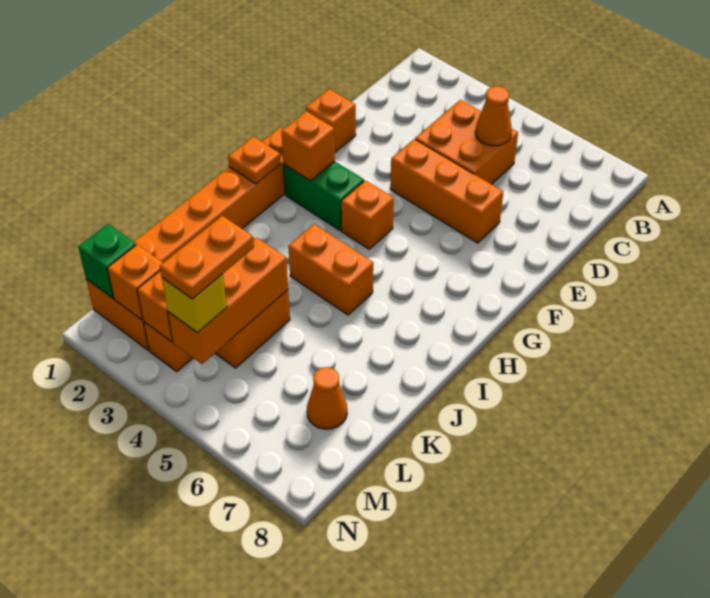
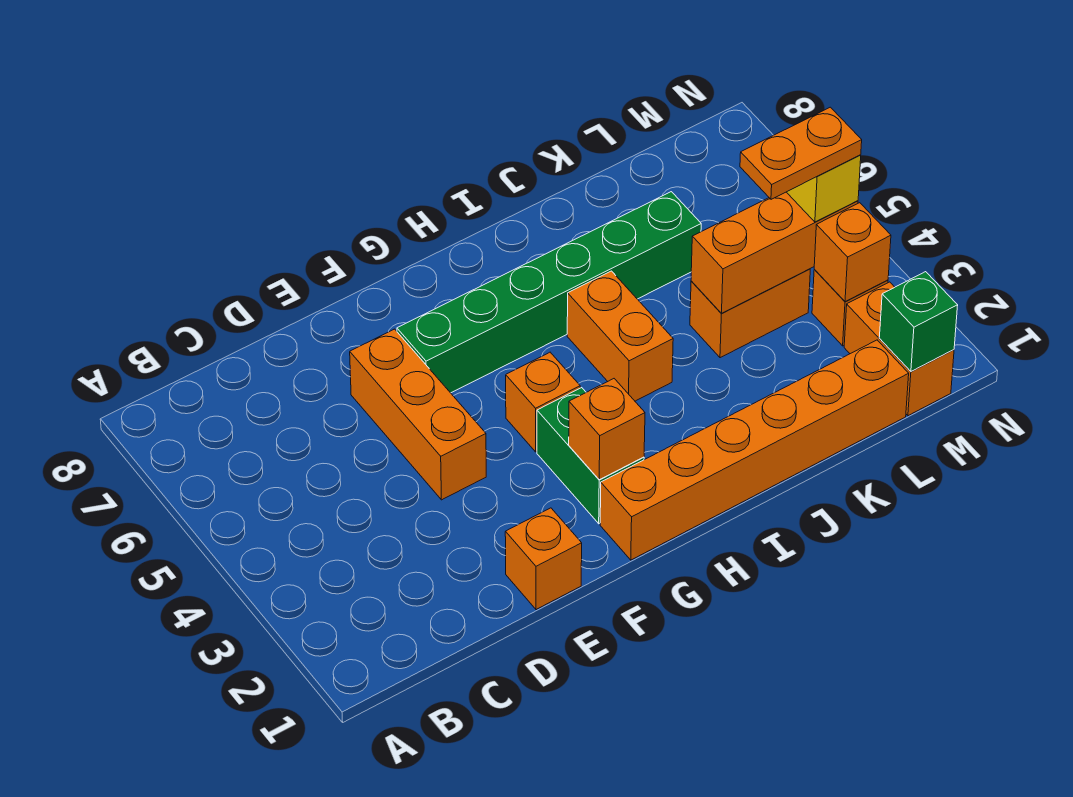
orange brick C4:D5 level 1 -> none
orange cone C5 level 2 -> none
none -> green brick F6:K6 level 1
orange plate H1 level 2 -> none
orange cone L7 level 1 -> none
orange brick M2 level 2 -> none

